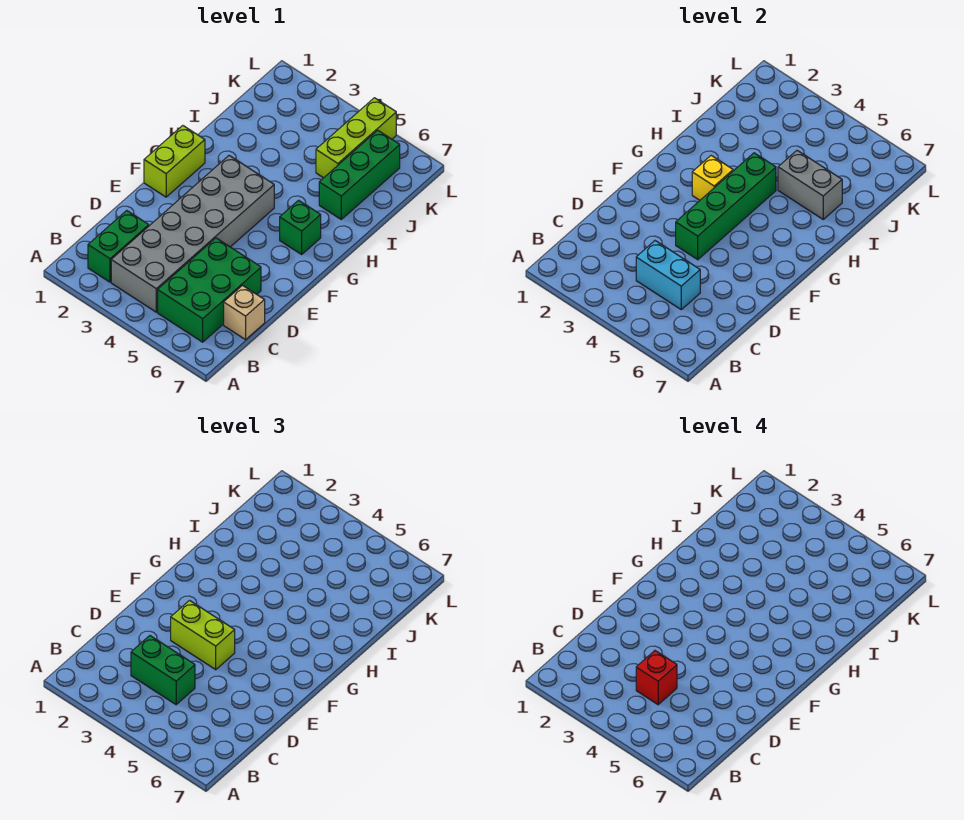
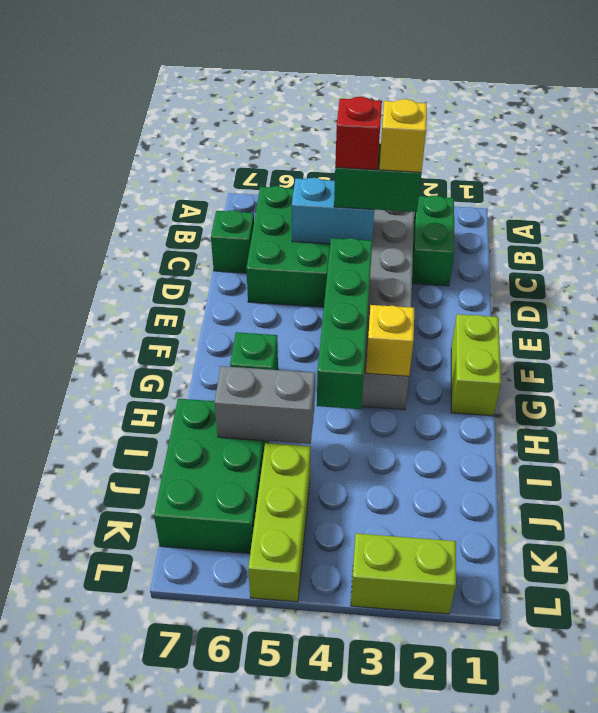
none -> yellow brick C3 level 4
tan brick C7 level 1 -> green brick C7 level 1
lime brick E3:E4 level 3 -> lime brick L2:L3 level 1
green brick I6:K6 level 1 -> green brick I6:K7 level 1

